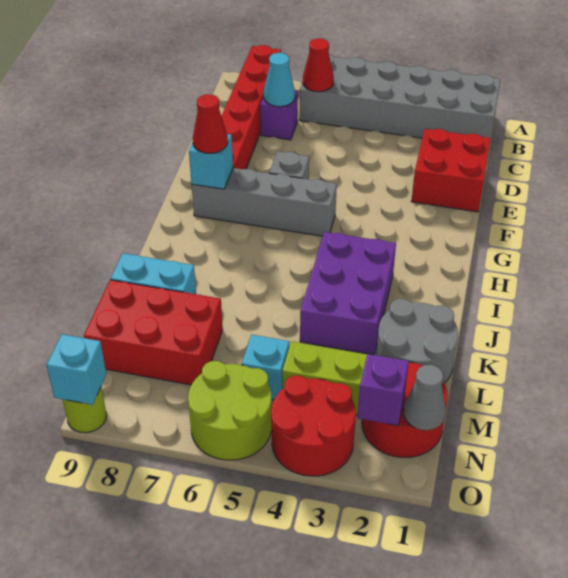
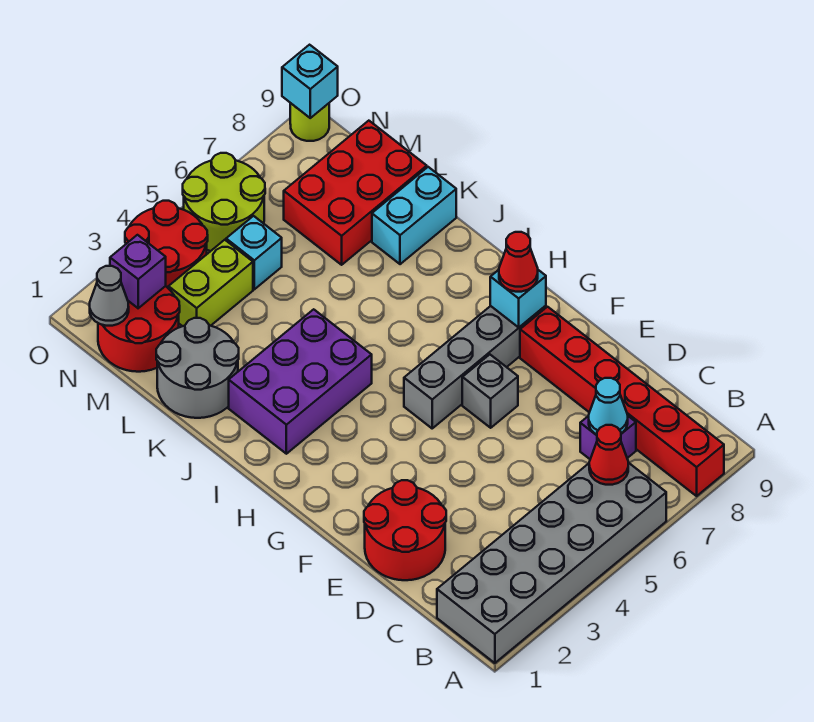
red brick D1:E2 level 1 -> red round brick D1:E2 level 1
purple brick I3:K4 level 1 -> purple brick I2:J4 level 1

